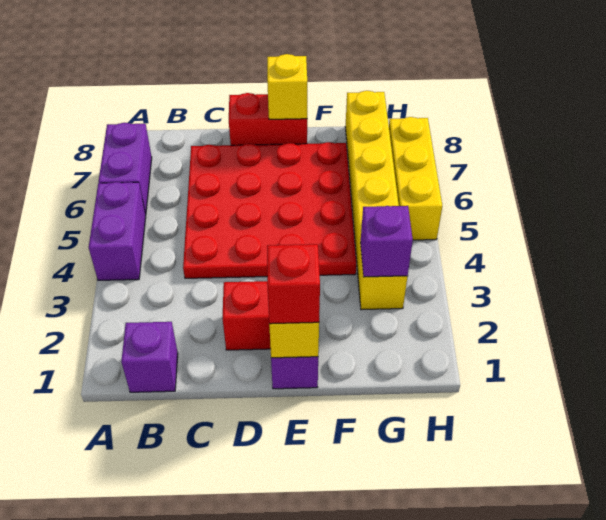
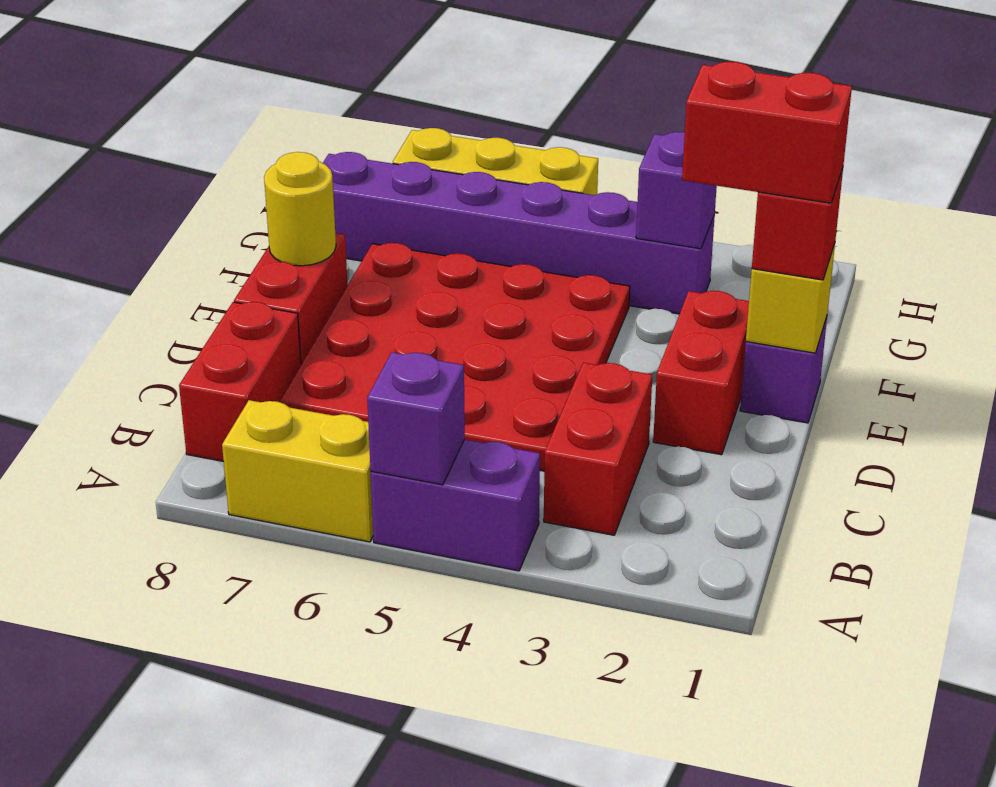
purple brick A6:A7 level 1 -> yellow brick A6:A7 level 1
purple brick B1 level 1 -> purple brick A5 level 2
none -> red brick B3:C3 level 1
none -> red brick B8:C8 level 1
none -> red brick E1:E2 level 4
yellow brick E8 level 2 -> yellow round brick E8 level 2
yellow brick G3:G8 level 1 -> purple brick G3:G8 level 1

